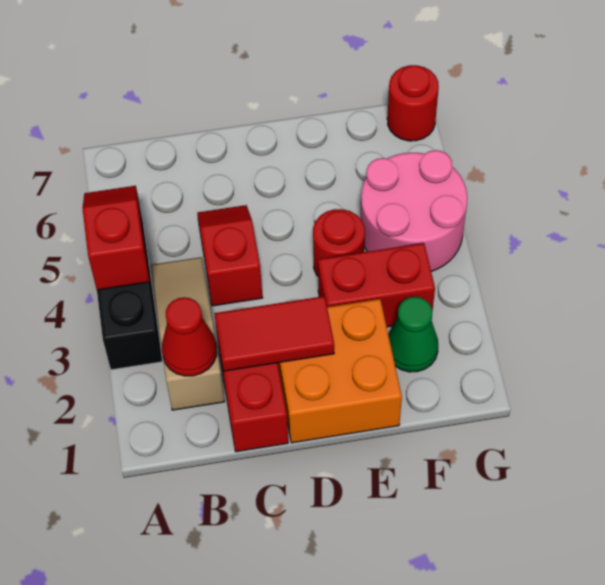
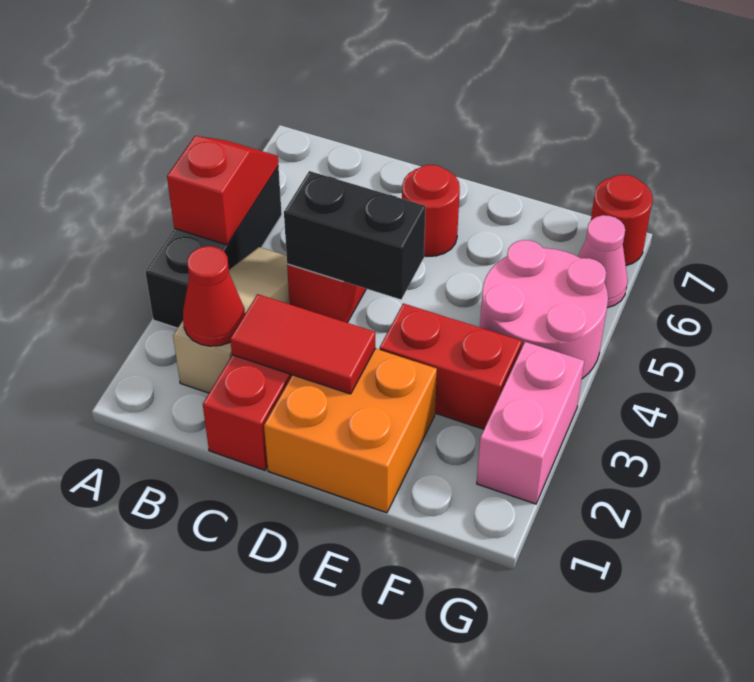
none -> black brick C4:D4 level 2
red round brick E4 level 1 -> red round brick D6 level 1
green cone F2 level 1 -> none
none -> pink brick G2:G3 level 1
none -> pink cone G6 level 1

